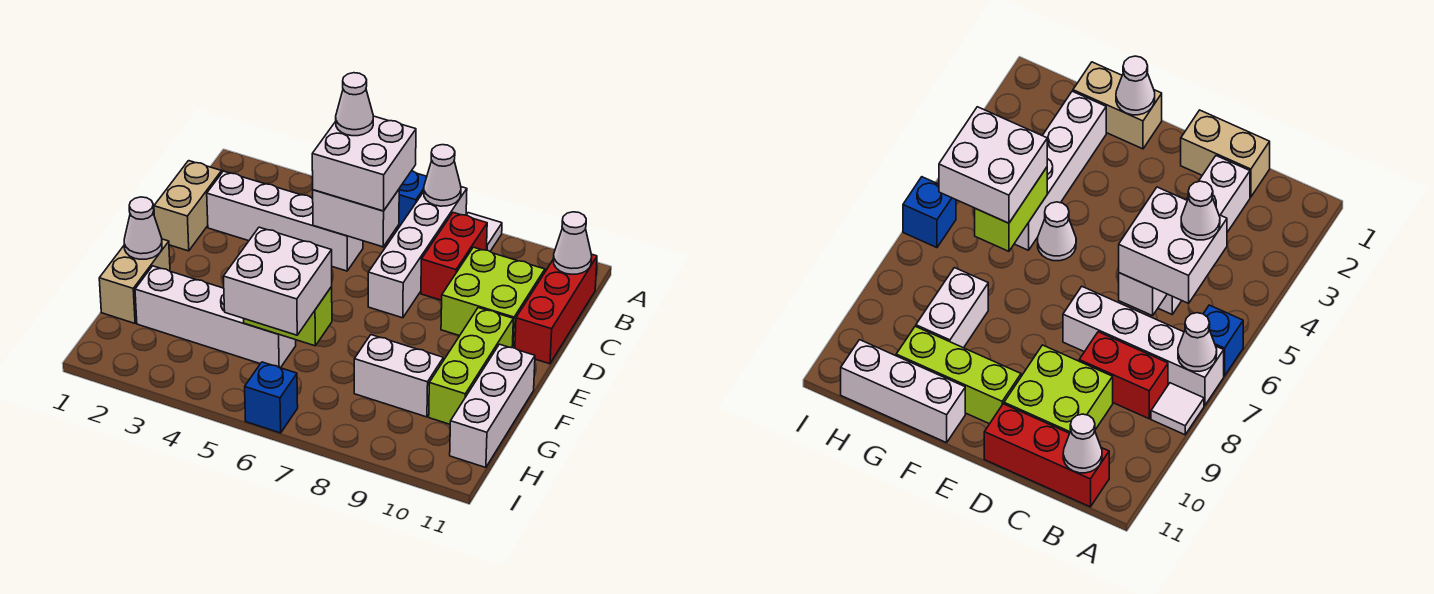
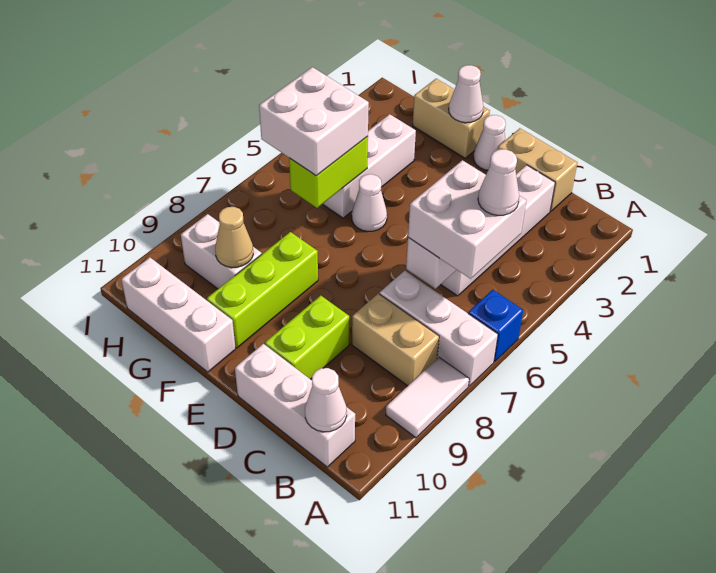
white brick A7:D7 level 1 -> white brick A7:C7 level 1
white cone A7 level 2 -> white cone E1 level 1
white tile A8 level 1 -> white tile A8:A9 level 1
red brick B8:C8 level 1 -> tan brick B8:C8 level 1
red brick B11:D11 level 1 -> white brick B11:D11 level 1
lime brick C9:D10 level 1 -> lime brick D9:D10 level 1
lime brick E10:G10 level 1 -> lime brick F8:F10 level 1
white brick G2:G5 level 1 -> white brick G3:G5 level 1
white brick G8:G9 level 1 -> white brick G9:H9 level 1
none -> tan cone G9 level 2
blue brick I6 level 1 -> none

